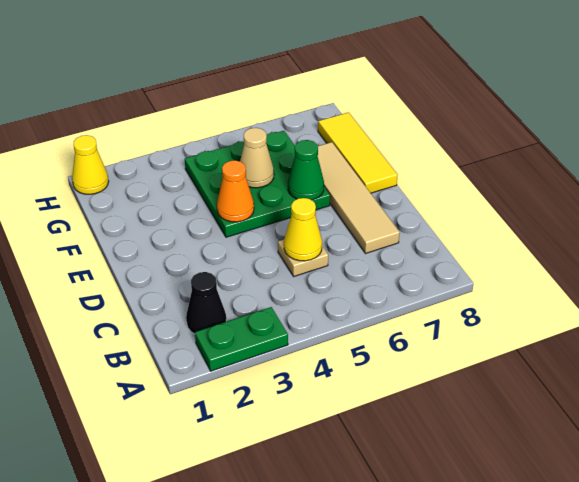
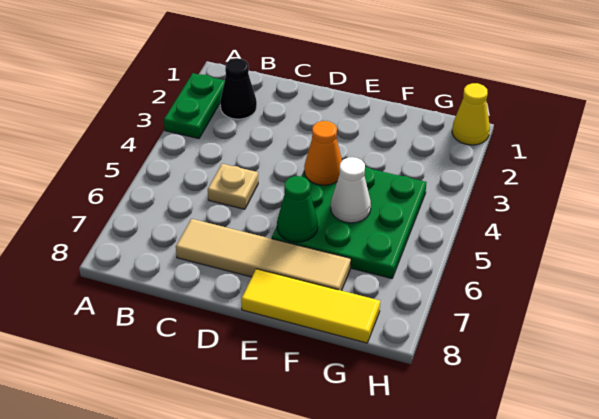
yellow cone C5 level 2 -> none
tan cone F5 level 2 -> white cone F5 level 2

